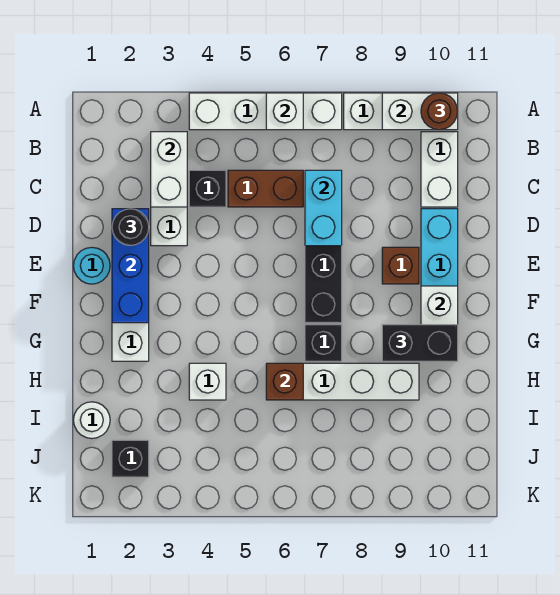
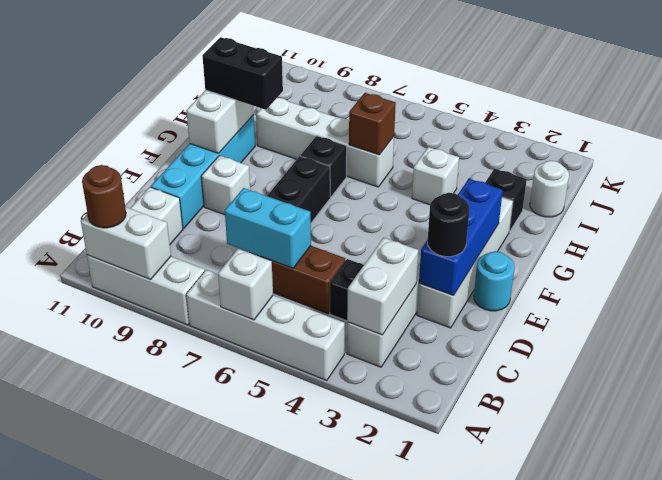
cyan brick C7:D7 level 2 -> cyan brick C6:C7 level 2
brown brick E9 level 1 -> white brick E9 level 1
black brick J2 level 1 -> black brick H2 level 1

